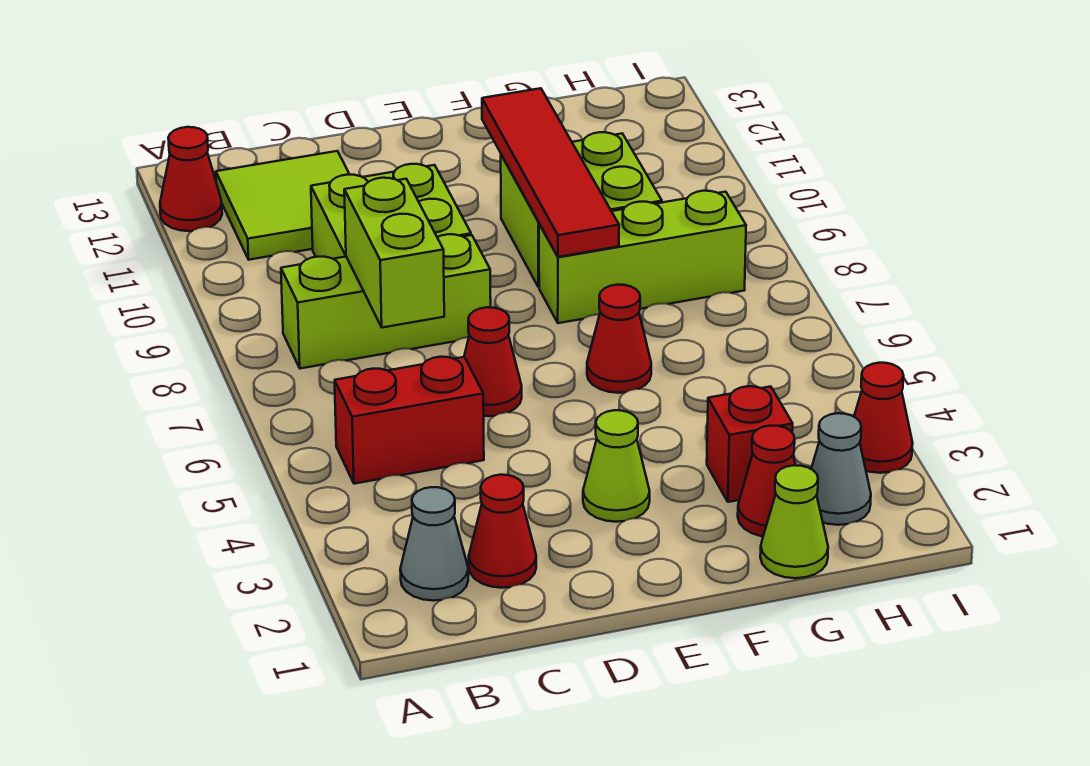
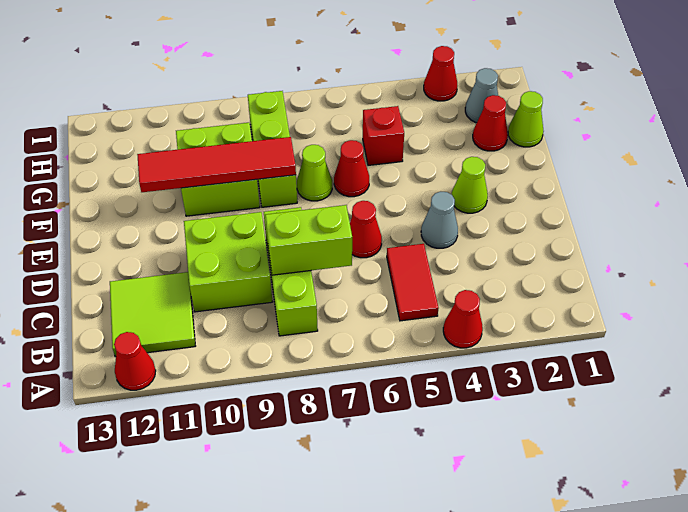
grey cone B2 level 1 -> grey cone D4 level 1
red brick B5:C5 level 1 -> red tile B5:C5 level 1
red cone C2 level 1 -> red cone A4 level 1
none -> lime cone F7 level 1
red brick G3 level 1 -> red brick G5 level 1

